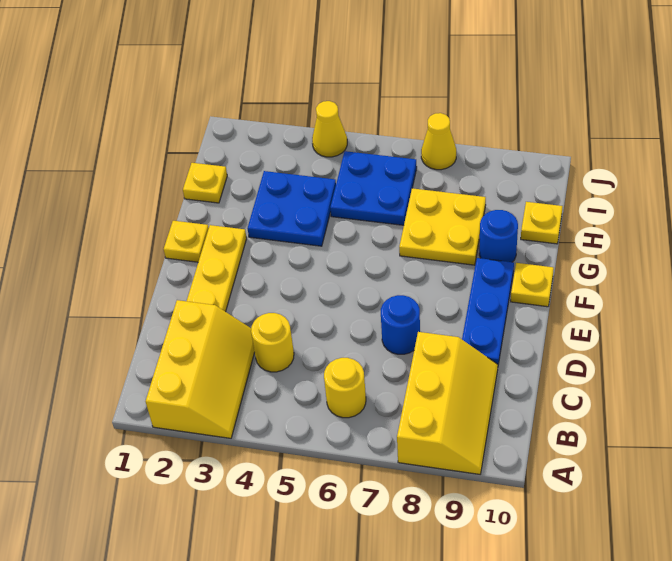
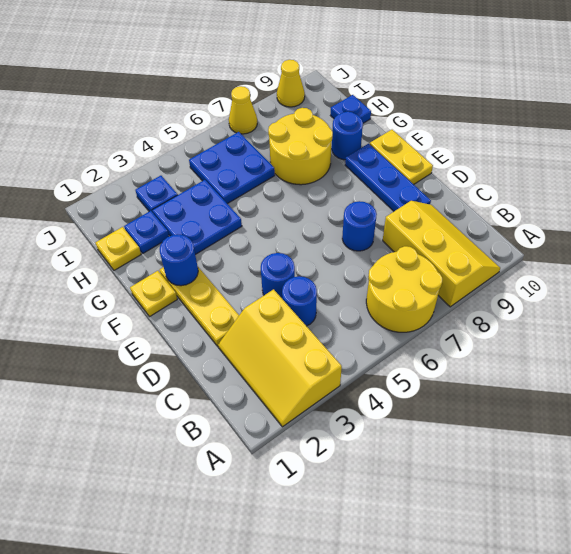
yellow slope A2:C3 level 1 top 2 -> yellow slope A2:C3 level 1 top 3
yellow round brick B6 level 1 -> yellow round brick A6:B7 level 1
yellow round brick C4 level 1 -> blue round brick C4 level 1
none -> blue round brick D4 level 1
none -> blue round brick F2 level 2
yellow plate F10 level 1 -> yellow plate E10:F10 level 1
yellow plate G7:H8 level 1 -> yellow round brick G7:H8 level 1
none -> blue plate H2 level 1
yellow plate H10 level 1 -> blue plate H10 level 1
none -> blue plate I3 level 1
yellow cone J4 level 1 -> yellow cone J9 level 1

